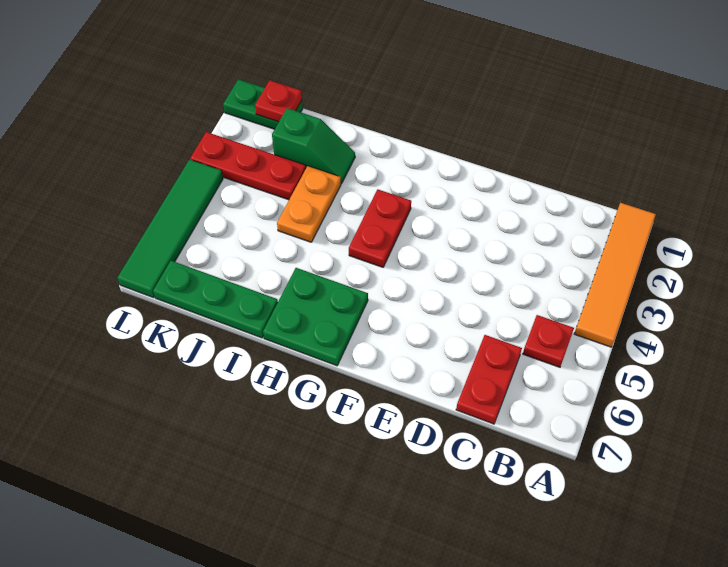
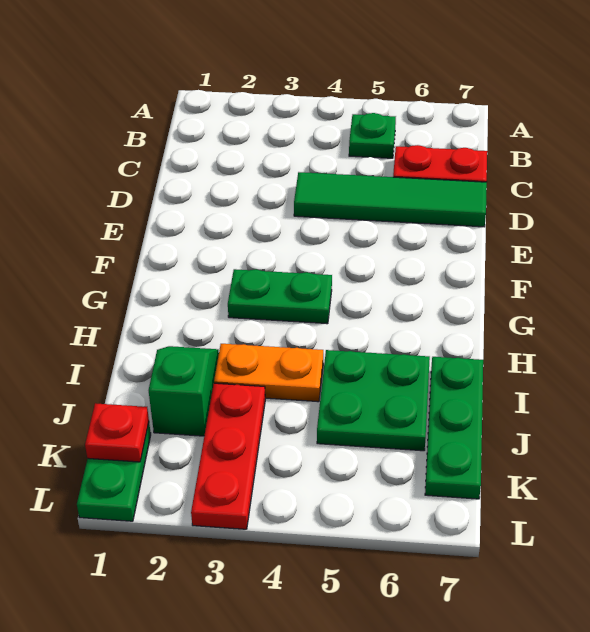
orange tile A1:A4 level 1 -> none
red plate B5 level 1 -> green plate B5 level 1
red plate G3:G4 level 1 -> green plate G3:G4 level 1
green plate G6:H7 level 1 -> green plate I5:J6 level 1
green tile L4:L7 level 1 -> green tile D4:D7 level 1

